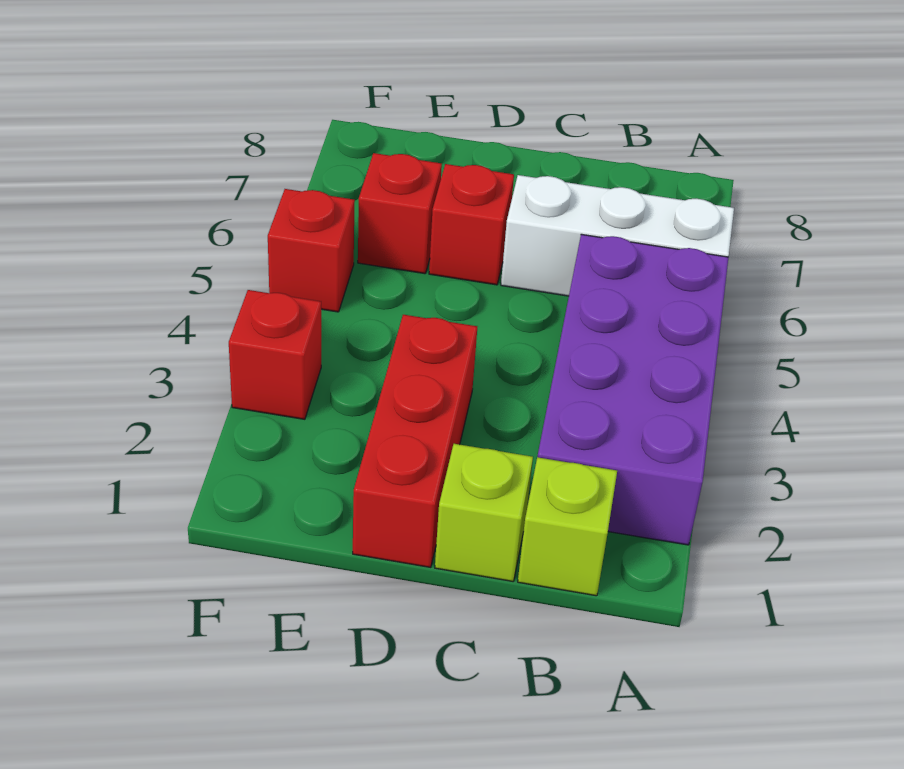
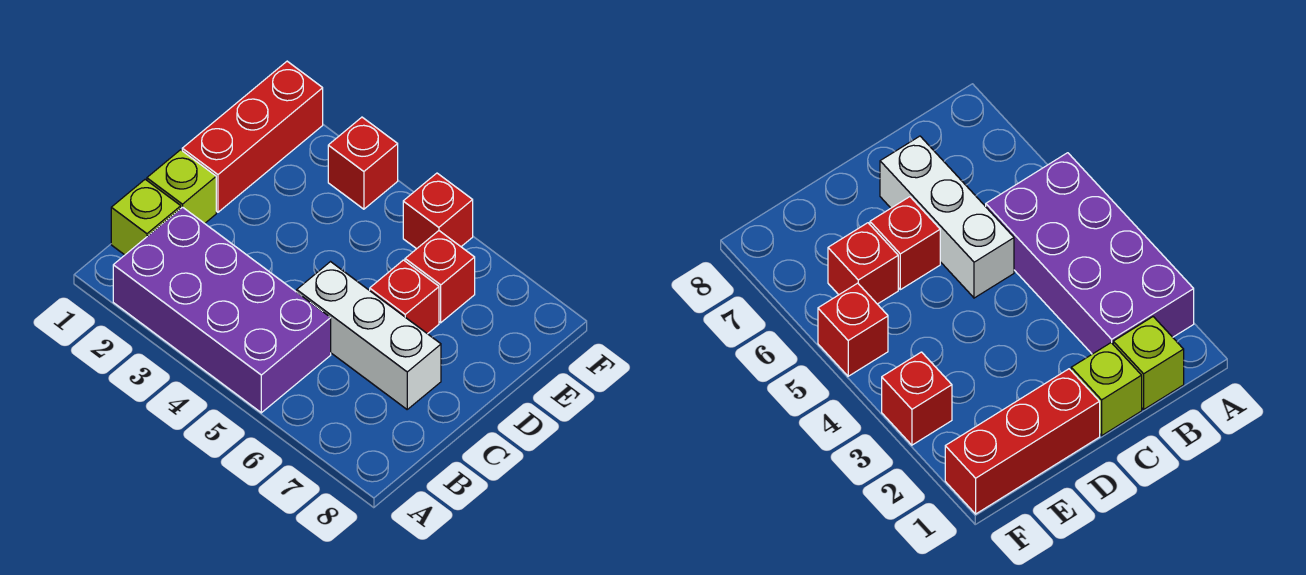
white brick A6:C6 level 1 -> white brick C5:C7 level 1
red brick D1:D3 level 1 -> red brick D1:F1 level 1

